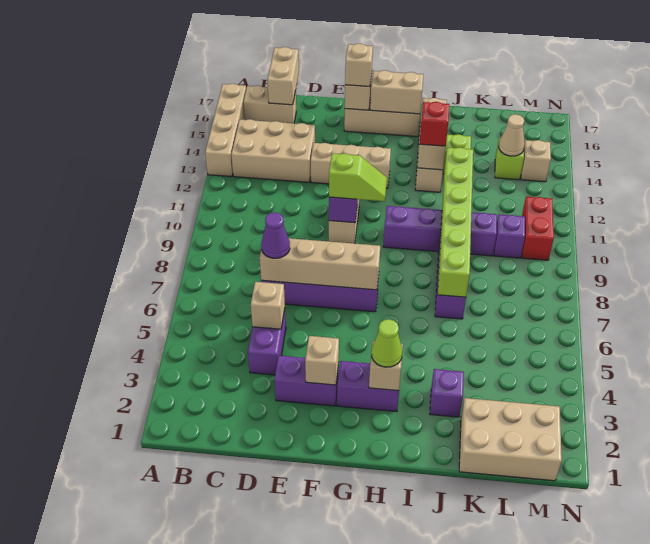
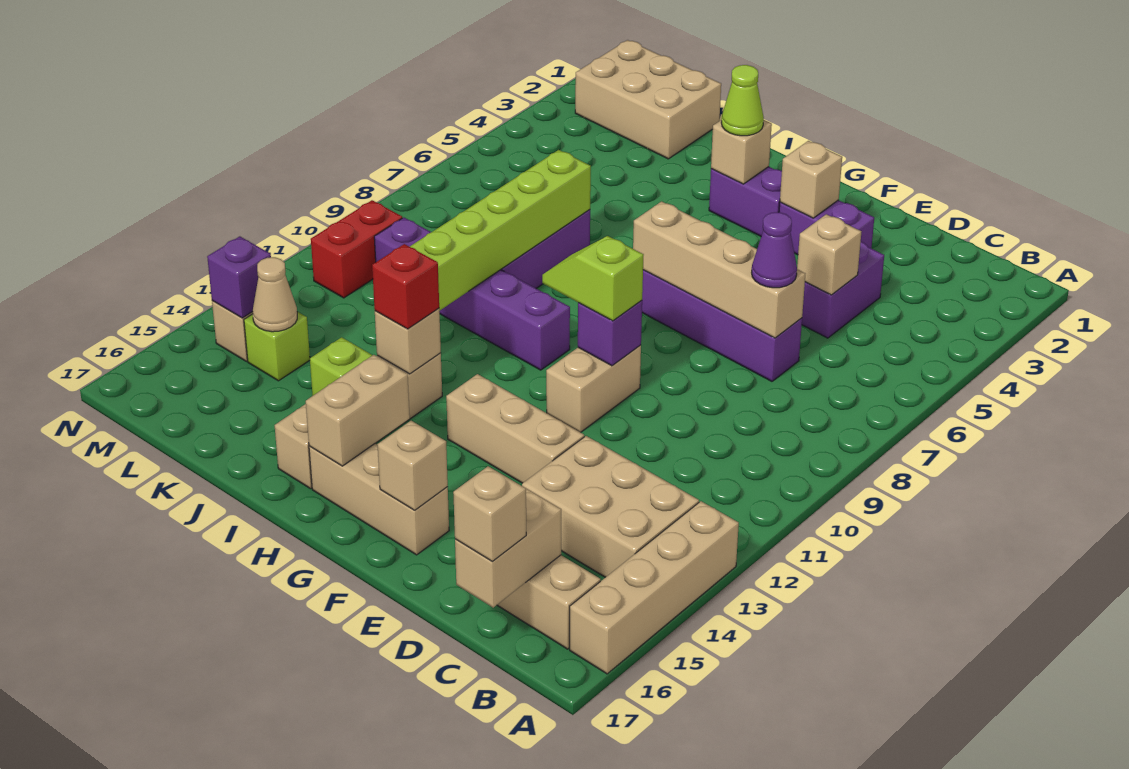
tan brick F16 level 3 -> tan brick C17 level 3
tan brick G16:H16 level 2 -> tan brick H15:H16 level 2
purple brick J3 level 1 -> purple brick M14 level 2

